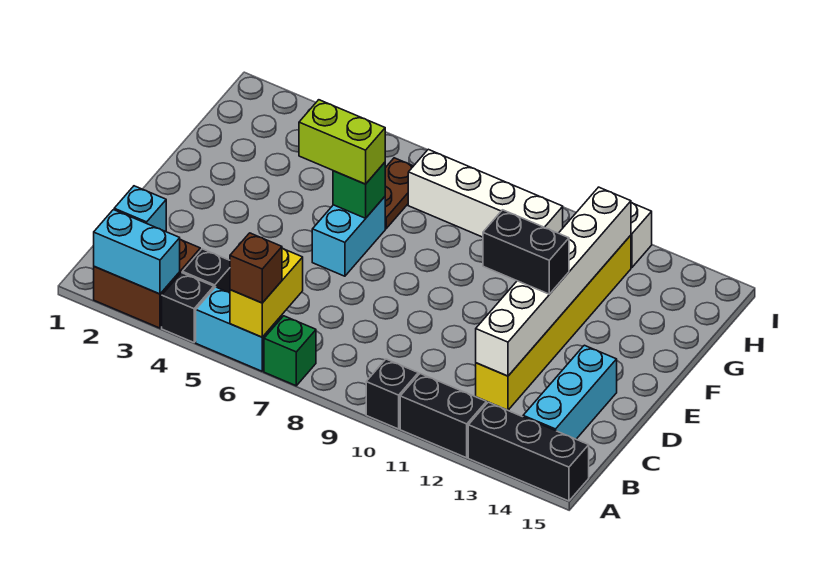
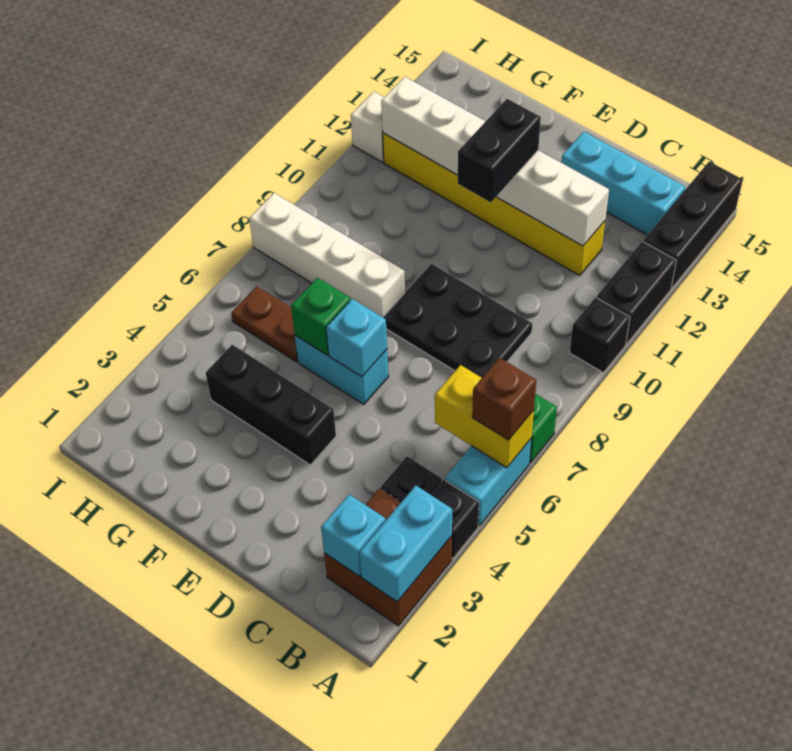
none -> black plate C8:E9 level 1
none -> black brick E4:G4 level 1
none -> cyan brick E6 level 2
lime brick F5:F6 level 3 -> none
white brick H7:H10 level 1 -> white brick F8:I8 level 1

